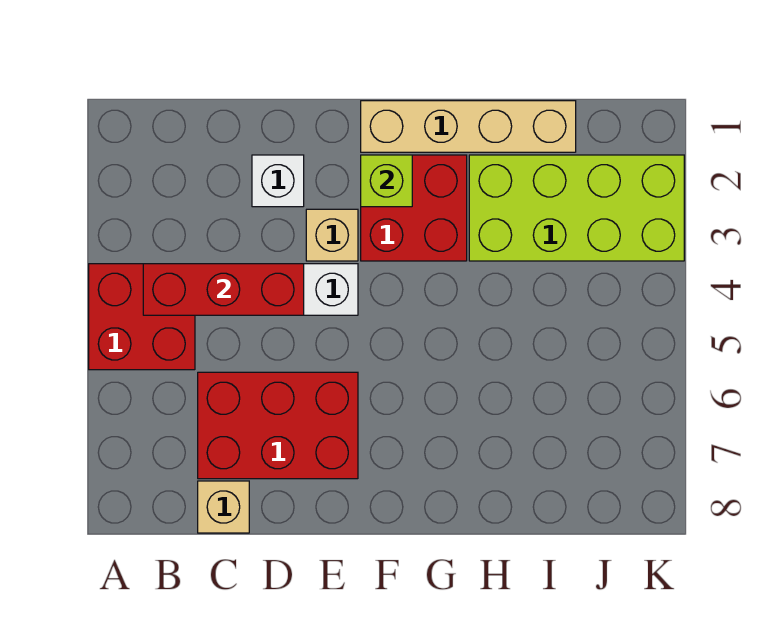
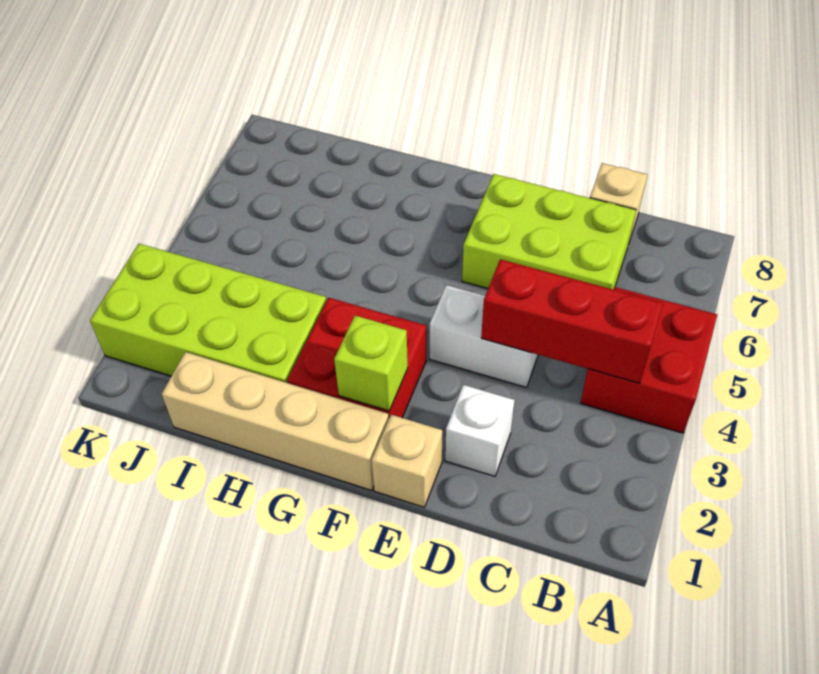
red brick C6:E7 level 1 -> lime brick C6:E7 level 1
tan brick E3 level 1 -> tan brick E1 level 1

